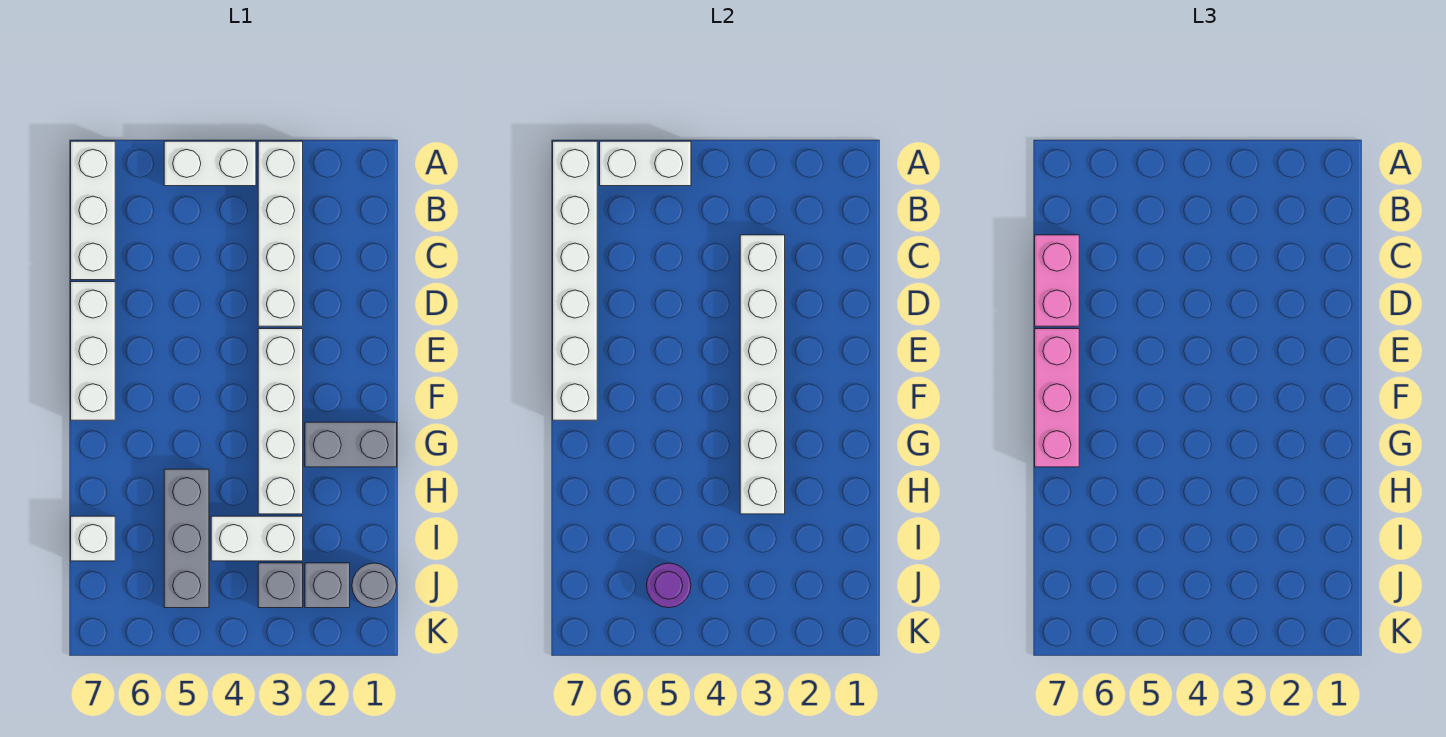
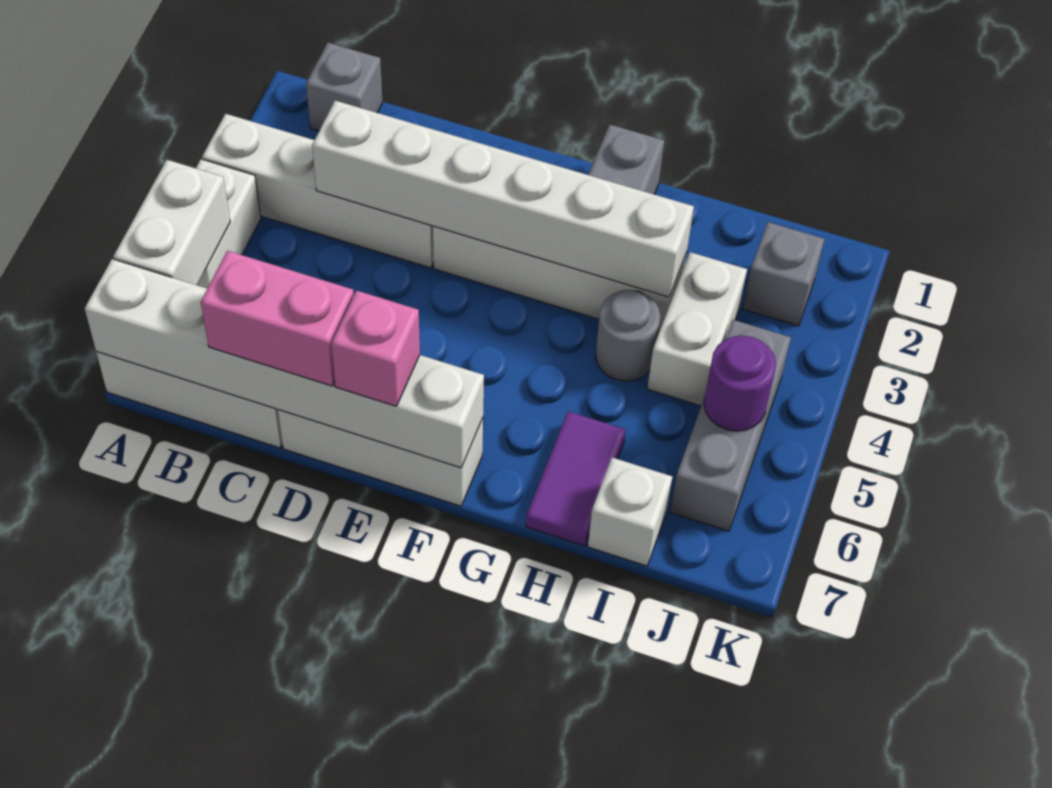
pink brick E7:G7 level 3 -> pink brick E7 level 3
grey brick H5:J5 level 1 -> grey brick J4:J6 level 1
none -> purple tile H6:H7 level 1
grey round brick J1 level 1 -> grey round brick H4 level 1
grey brick J3 level 1 -> grey brick B1 level 1

